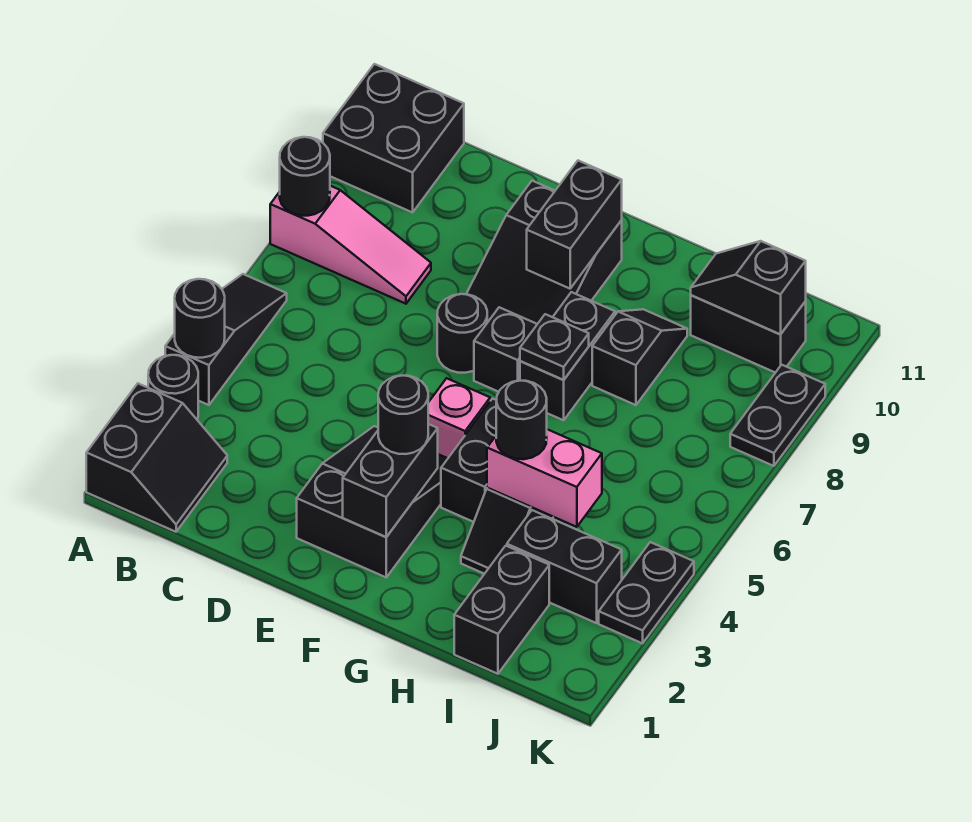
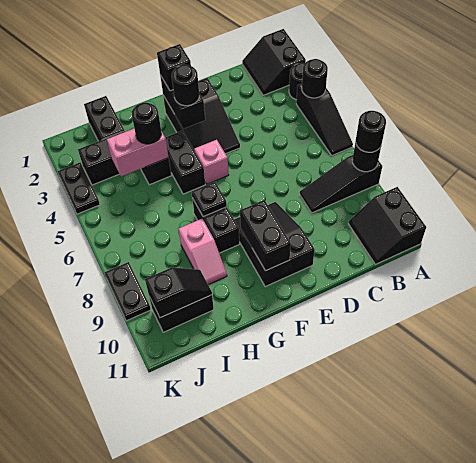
pink slope A8:C8 level 1 top A -> black slope A8:C8 level 1 top A
black brick A10:B11 level 1 -> black slope A10:B11 level 1 top A
black round brick E7 level 1 -> black round brick A8 level 3
black brick F7 level 1 -> black brick F2 level 3
black slope H8:H9 level 1 top 8 -> pink slope H8:H9 level 1 top 8

